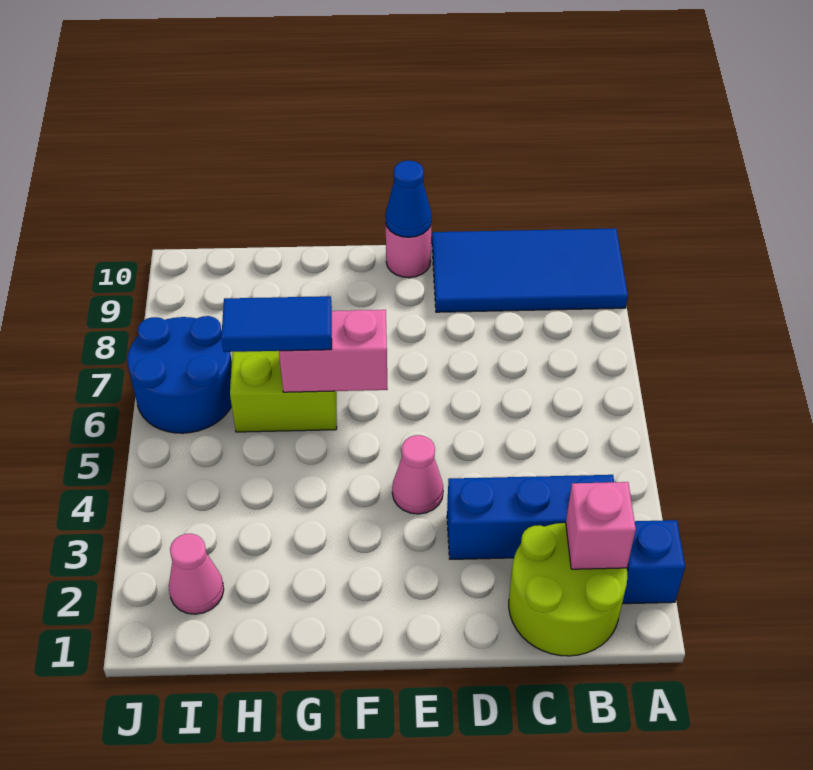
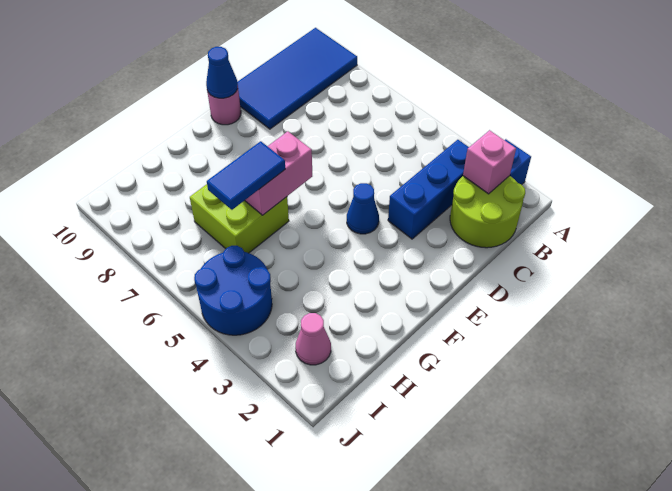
pink cone E4 level 1 -> blue cone E4 level 1
blue round brick I6:J7 level 1 -> blue round brick I4:J5 level 1

